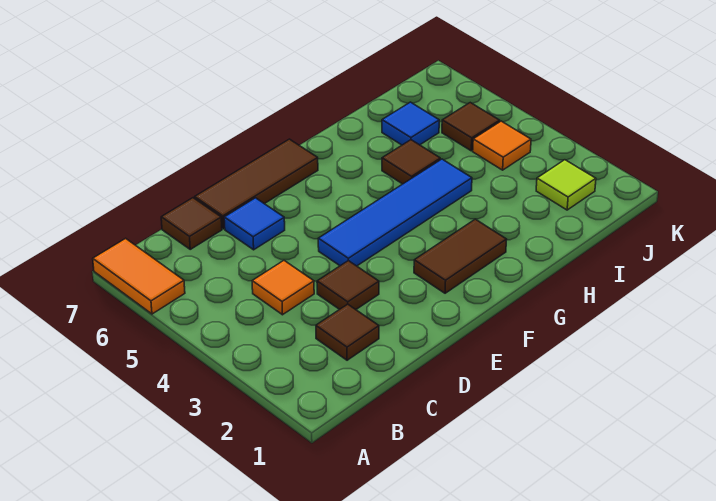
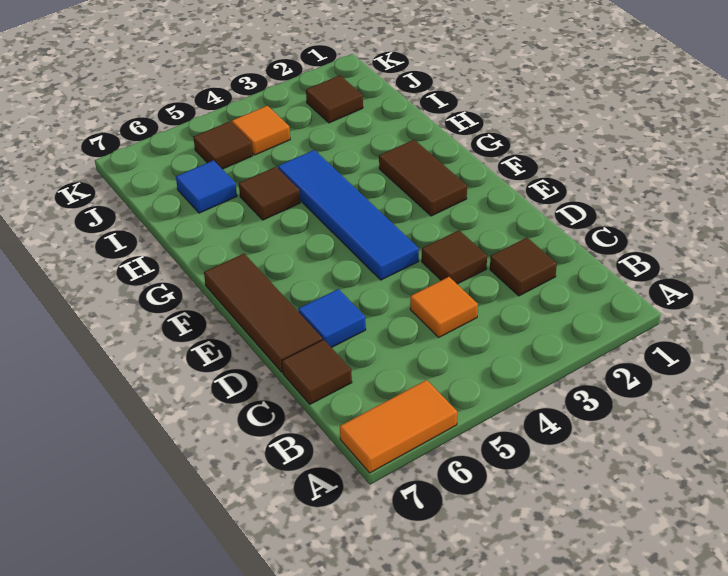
lime tile J2 level 1 -> brown tile J2 level 1

